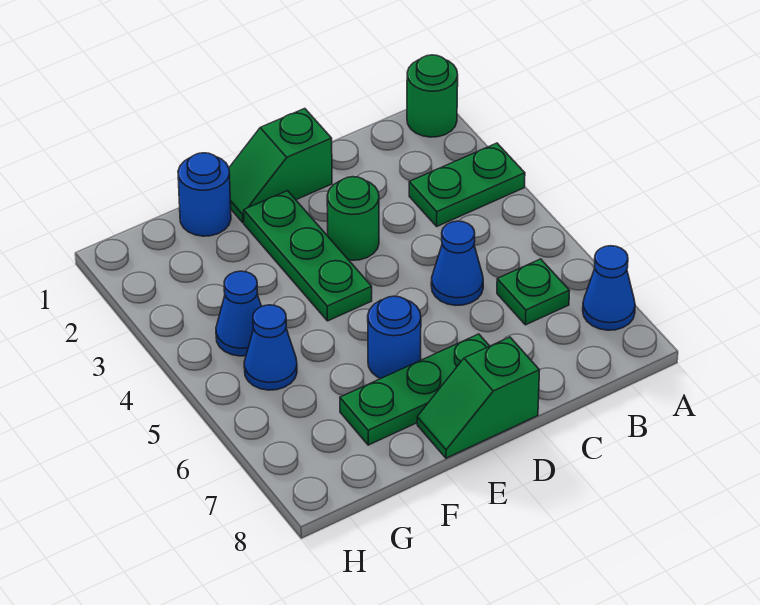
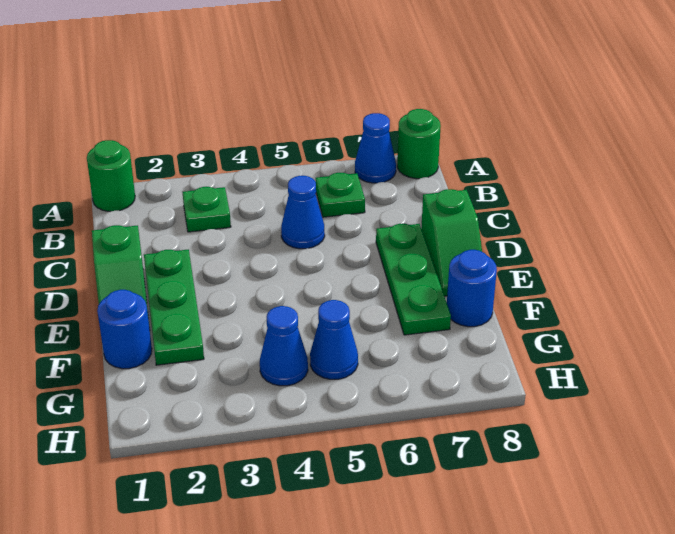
green plate A3:B3 level 1 -> green plate B3 level 1
green round brick D3 level 1 -> green round brick A8 level 1
green plate E2:E4 level 1 -> green plate D2:F2 level 1
blue round brick E6 level 1 -> blue round brick F8 level 1

